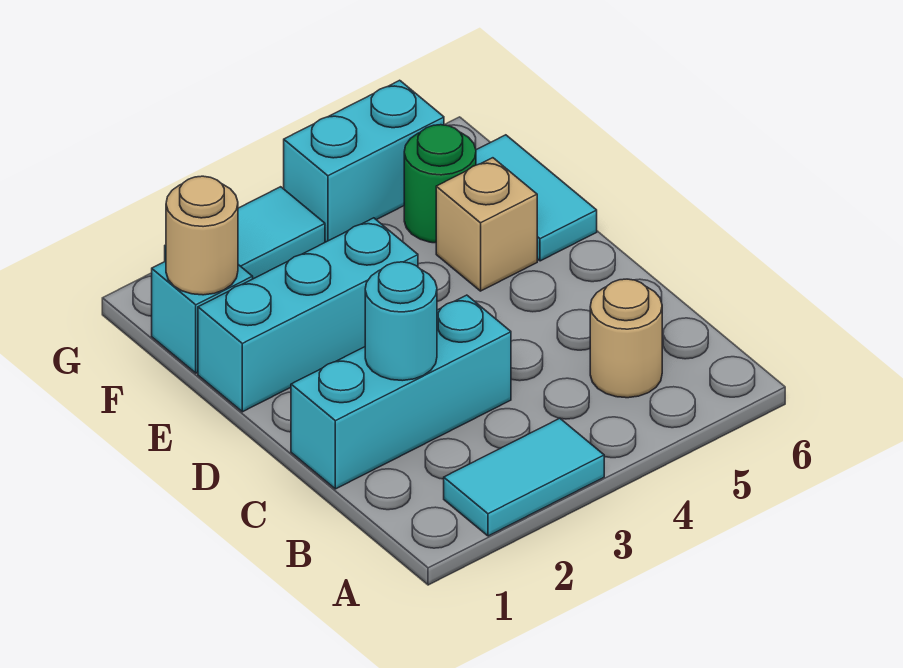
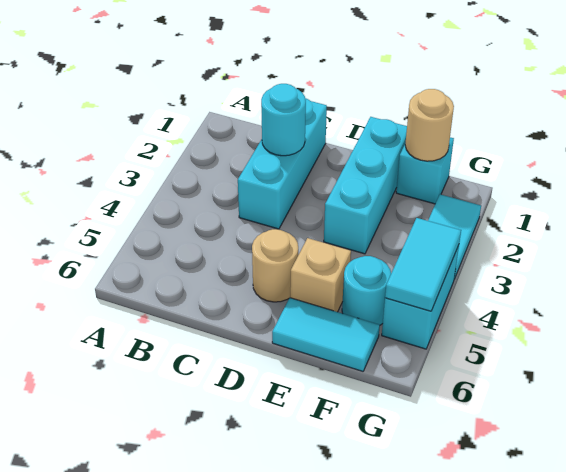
cyan tile A2:A3 level 1 -> cyan tile G4:G5 level 2
tan round brick B5 level 1 -> tan round brick D5 level 1
green round brick F5 level 1 -> cyan round brick F5 level 1

